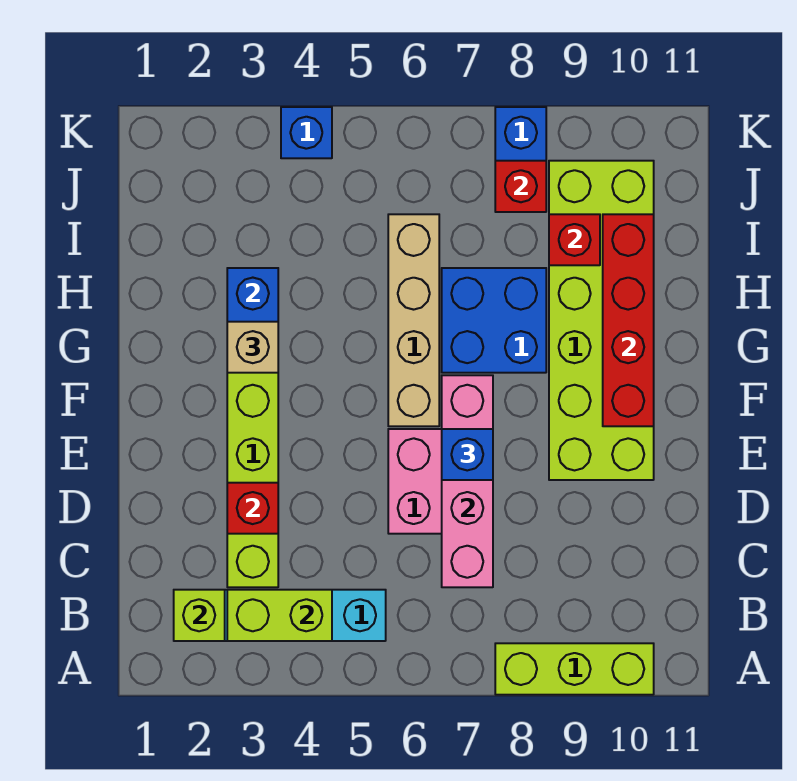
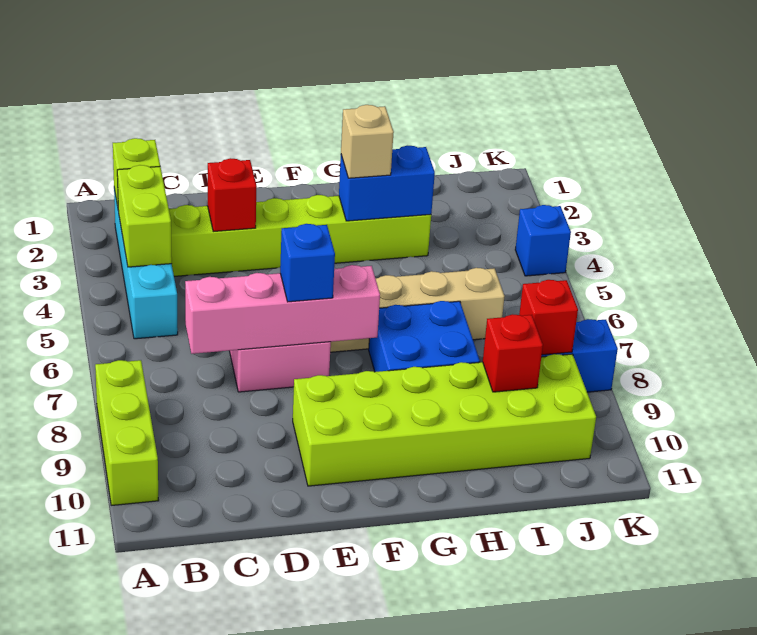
red brick F10:I10 level 2 -> none

